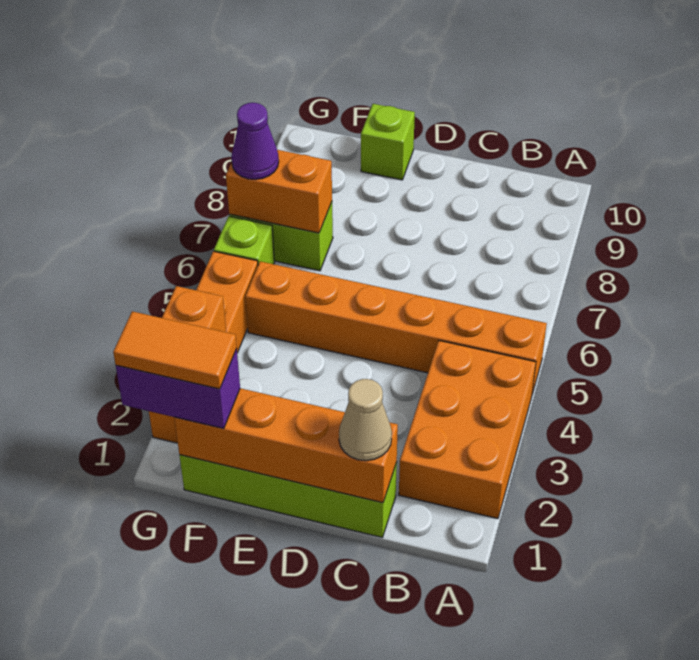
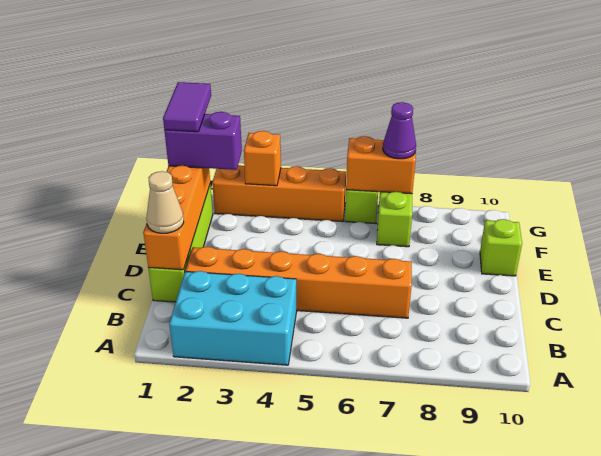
orange brick A2:B4 level 1 -> cyan brick A2:B4 level 1
orange brick A5:F5 level 1 -> orange brick C2:C7 level 1
purple brick F1:G1 level 3 -> purple brick F1:F2 level 3
orange tile F1:G1 level 4 -> purple tile F1:G1 level 4
orange brick F7:G7 level 2 -> orange brick G6:G7 level 2

